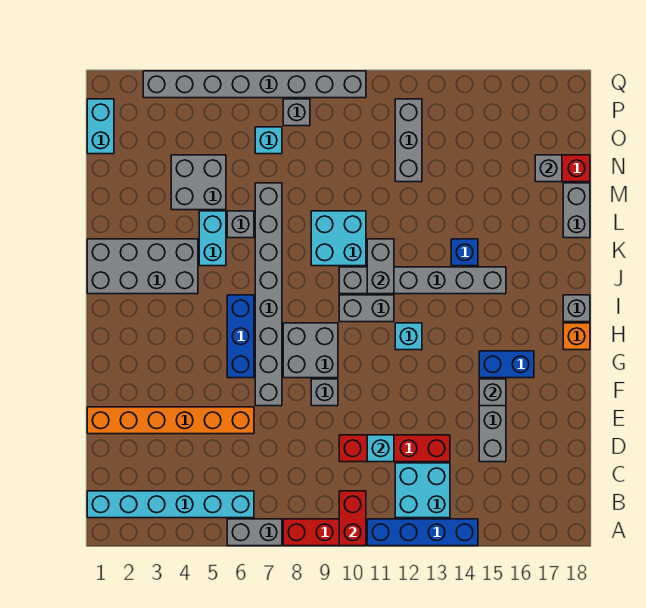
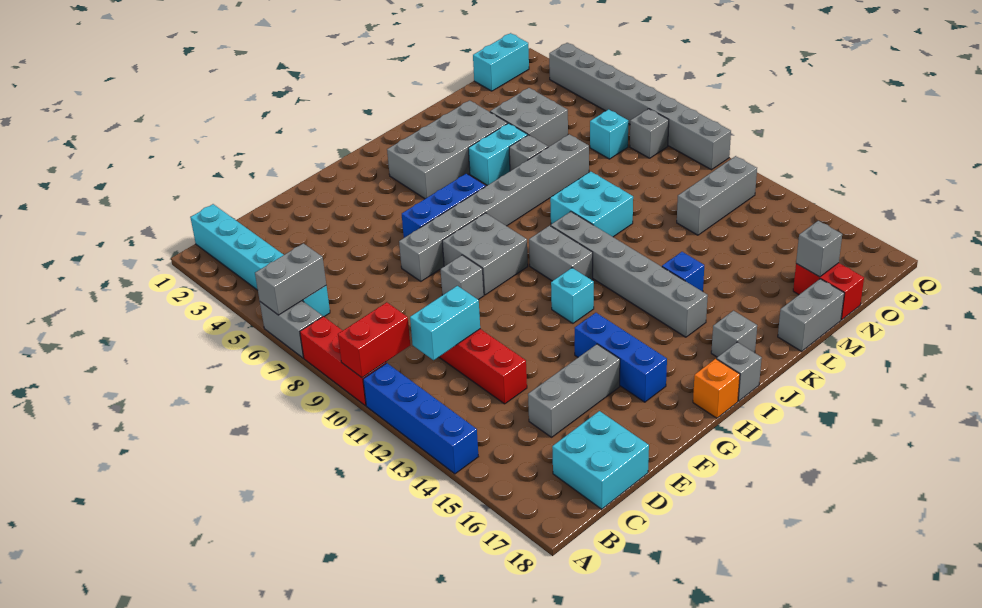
cyan brick B12:C13 level 1 -> cyan brick C17:D18 level 1
cyan brick D11 level 2 -> cyan brick C11:D11 level 2
orange brick E1:E6 level 1 -> none
grey brick F15 level 2 -> grey brick J17 level 1
blue brick G15:G16 level 1 -> blue brick G14:G16 level 1
grey brick J1:K4 level 1 -> grey brick I3:L4 level 1
grey brick J11:K11 level 2 -> grey brick A6:B6 level 2

